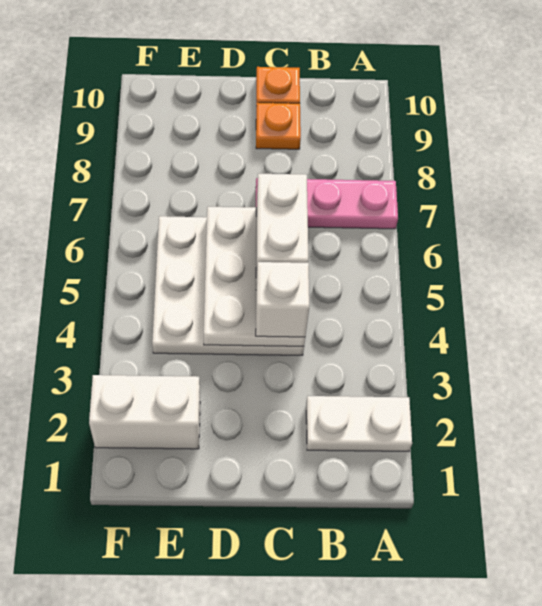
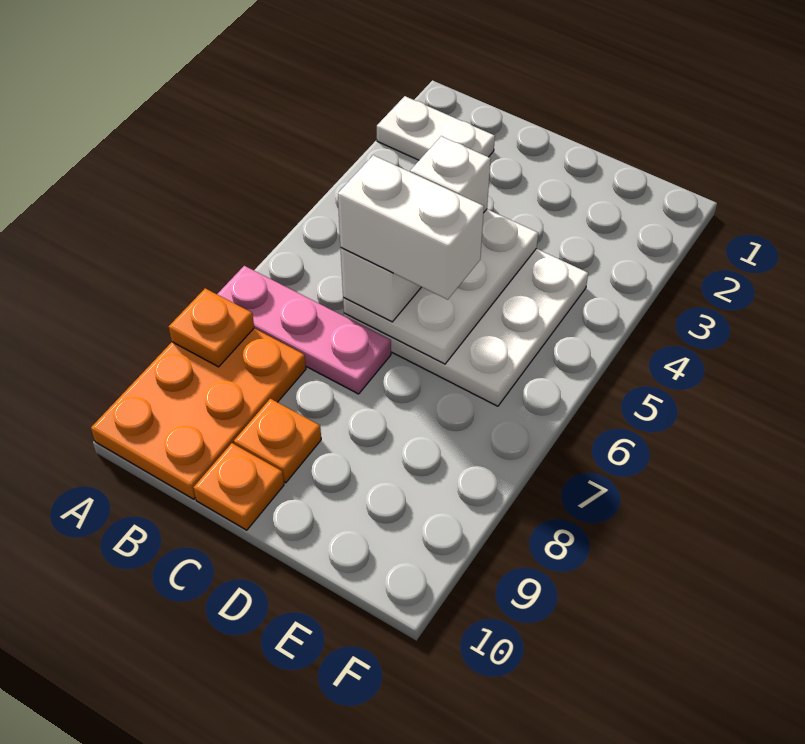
none -> orange plate A8:B10 level 1
none -> orange plate A8 level 2
white brick E2:F2 level 1 -> white brick C6:D6 level 4

